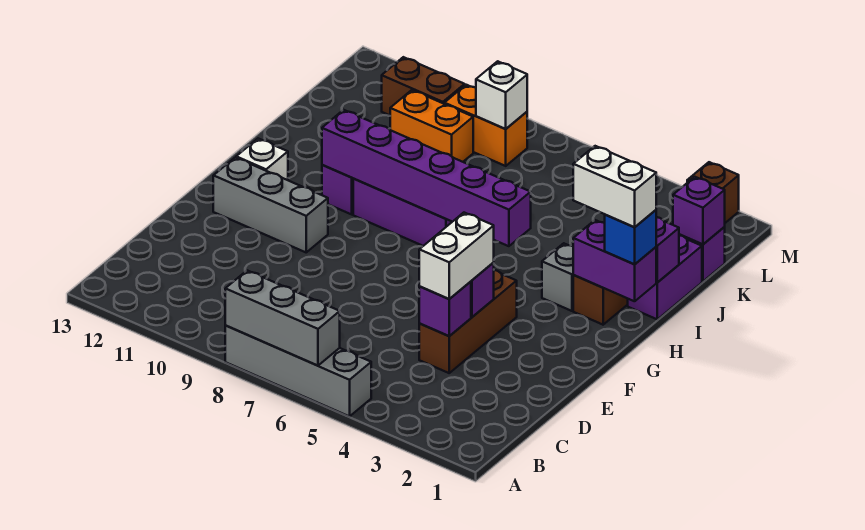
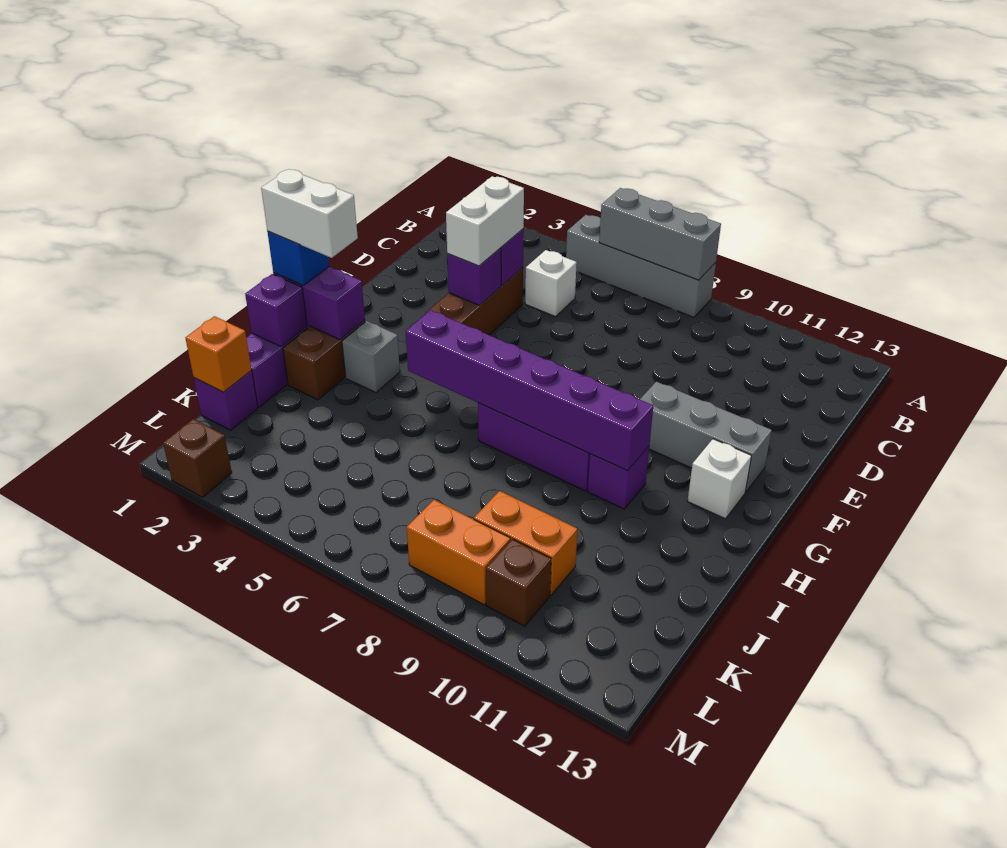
purple brick K1 level 2 -> orange brick K1 level 2
white brick L8 level 2 -> white brick C5 level 1
brown brick L10:L11 level 1 -> brown brick L10 level 1

